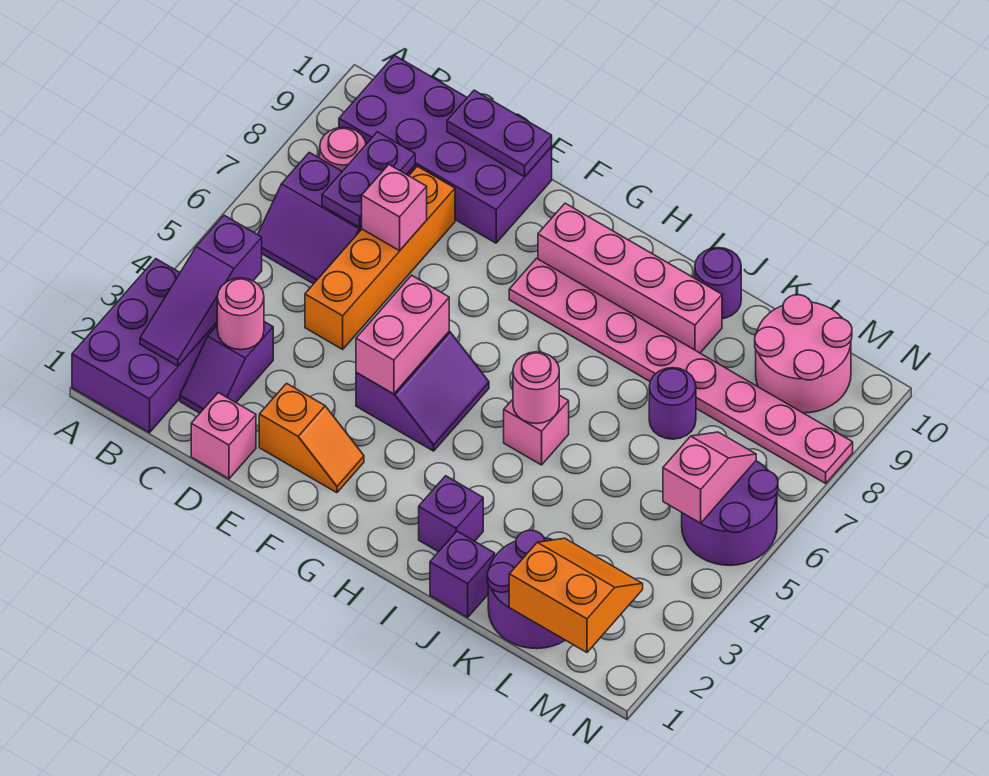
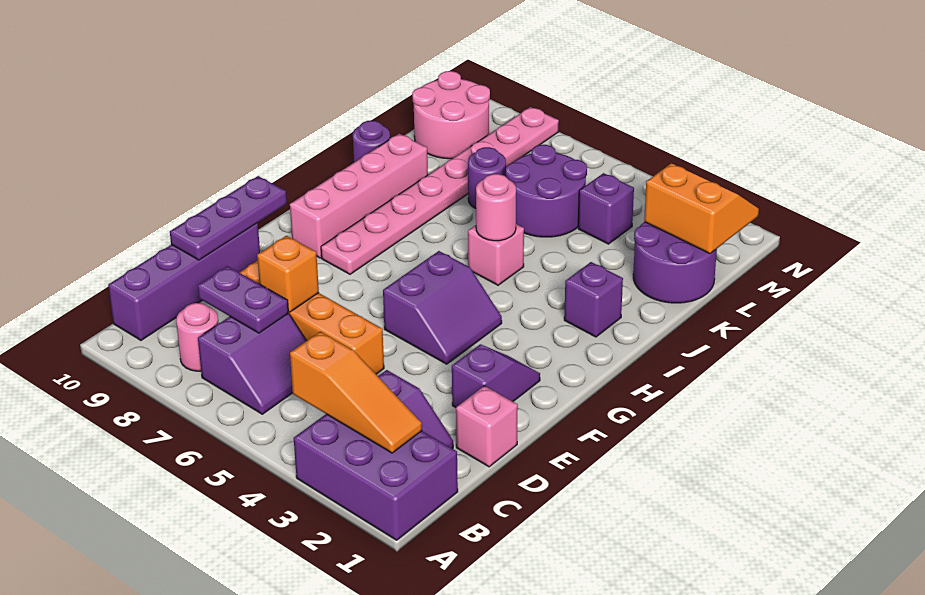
purple slope B2:B4 level 2 top 4 -> orange slope B2:B4 level 2 top 4
purple brick B9:E10 level 1 -> purple brick B10:E10 level 1
pink round brick C3 level 2 -> none
pink brick D7 level 2 -> orange brick D7 level 2
purple plate D10:E10 level 2 -> purple plate D10:F10 level 2
orange slope E2:F2 level 1 top E -> purple slope E2:F2 level 1 top E
purple slope F4:G5 level 1 top F -> purple slope F4:G5 level 1 top 5
pink brick F4:F5 level 2 -> none
purple brick J1 level 1 -> purple brick L4 level 1
orange slope L1:M2 level 2 top 1 -> orange slope L1:M2 level 2 top L
purple round brick M5:N6 level 1 -> purple round brick K5:L6 level 1
pink slope M5:M6 level 2 top 5 -> none

